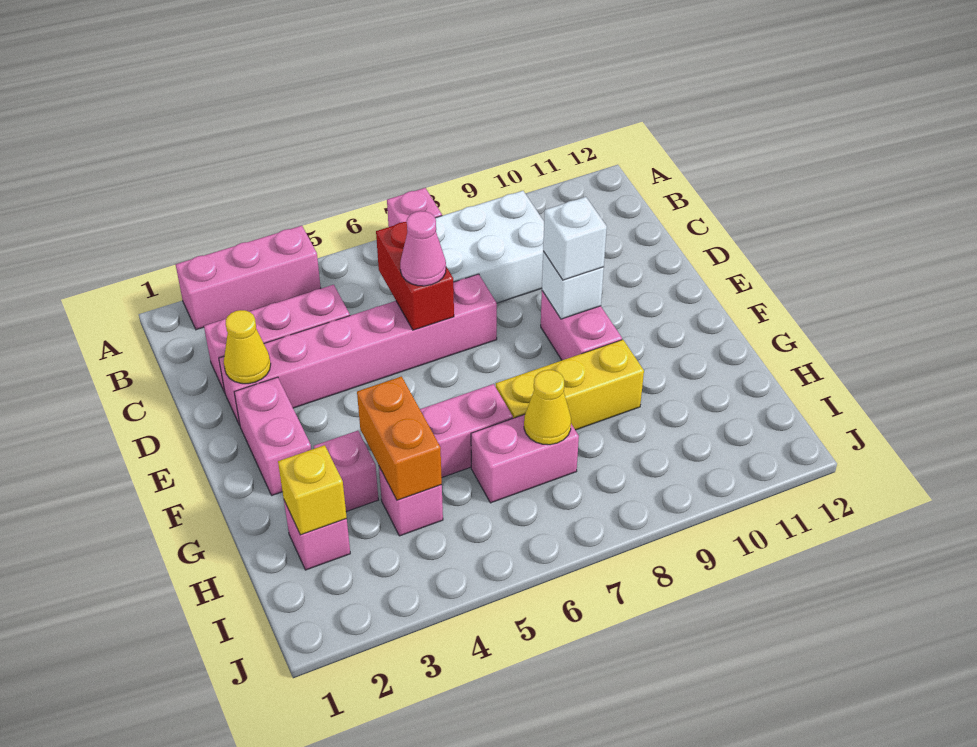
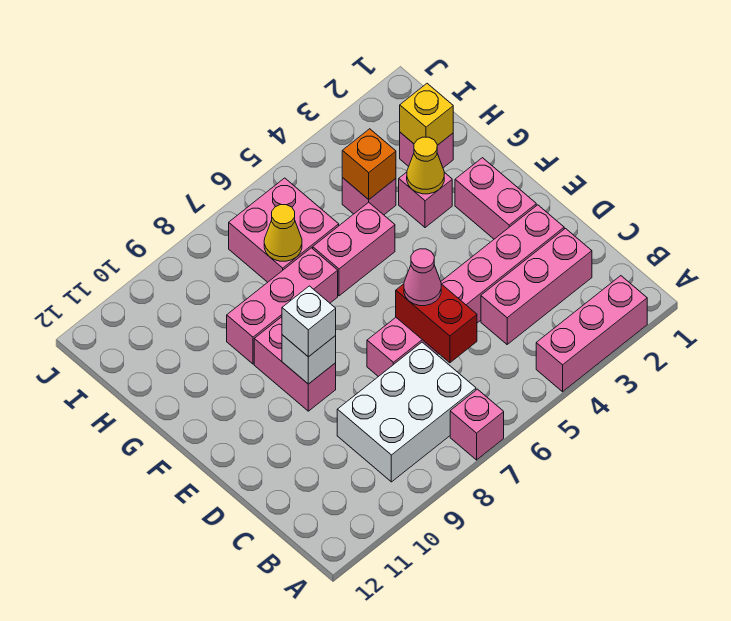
yellow cone D2 level 2 -> yellow cone G3 level 2
orange brick G4:H4 level 2 -> orange brick H4 level 2
yellow brick G7:G9 level 1 -> pink brick G7:G9 level 1
pink brick H6:H7 level 1 -> pink brick H6:I7 level 1

